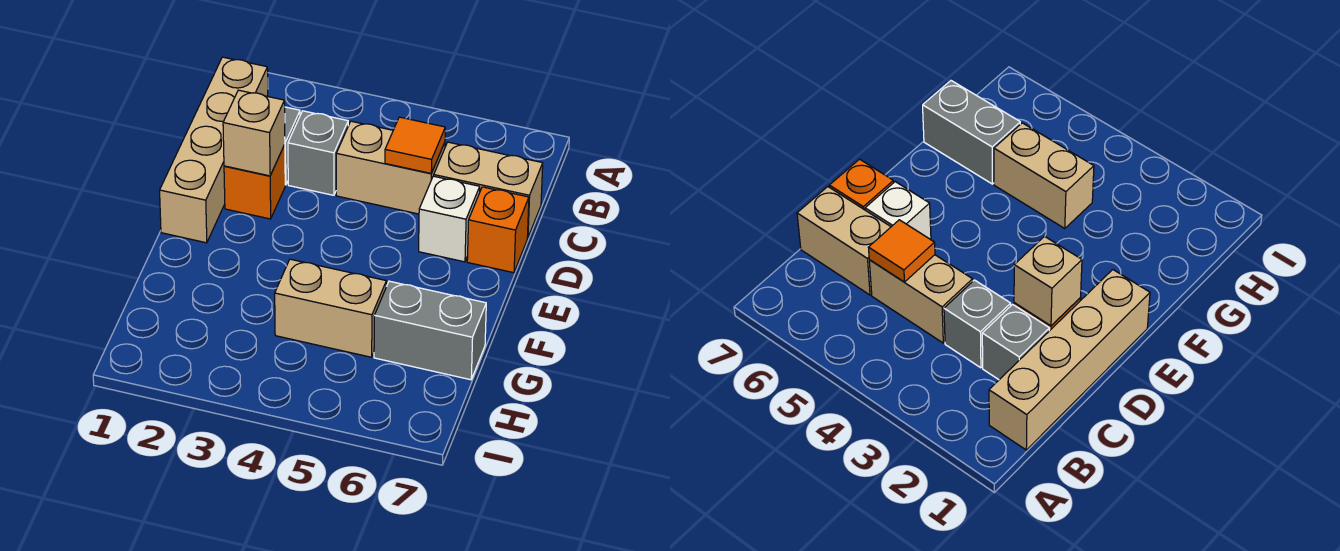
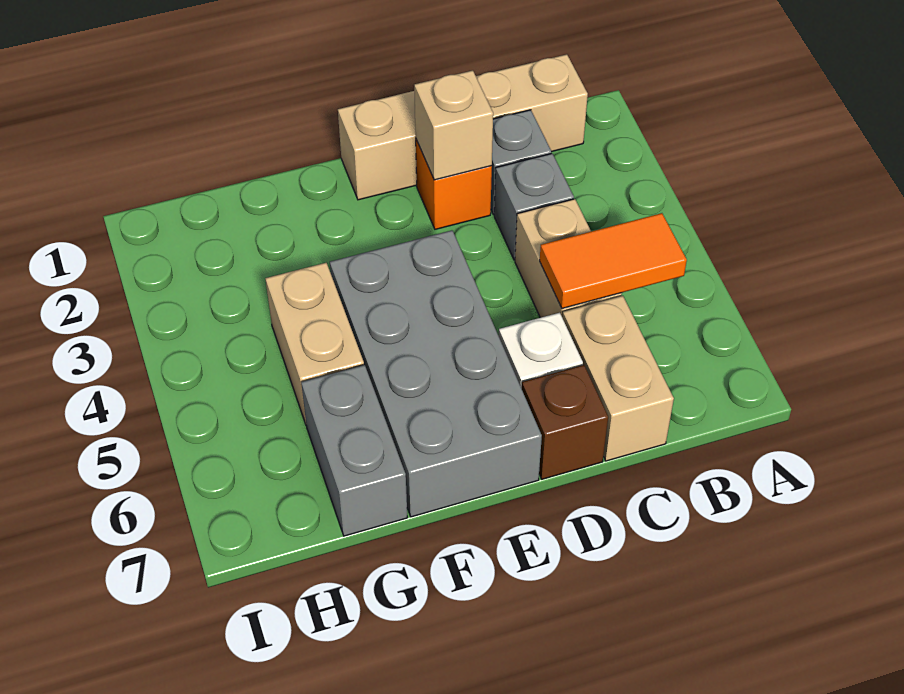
orange tile C5 level 2 -> orange tile B5:C5 level 2
orange brick D7 level 1 -> brown brick D7 level 1
none -> grey brick E4:F7 level 1

